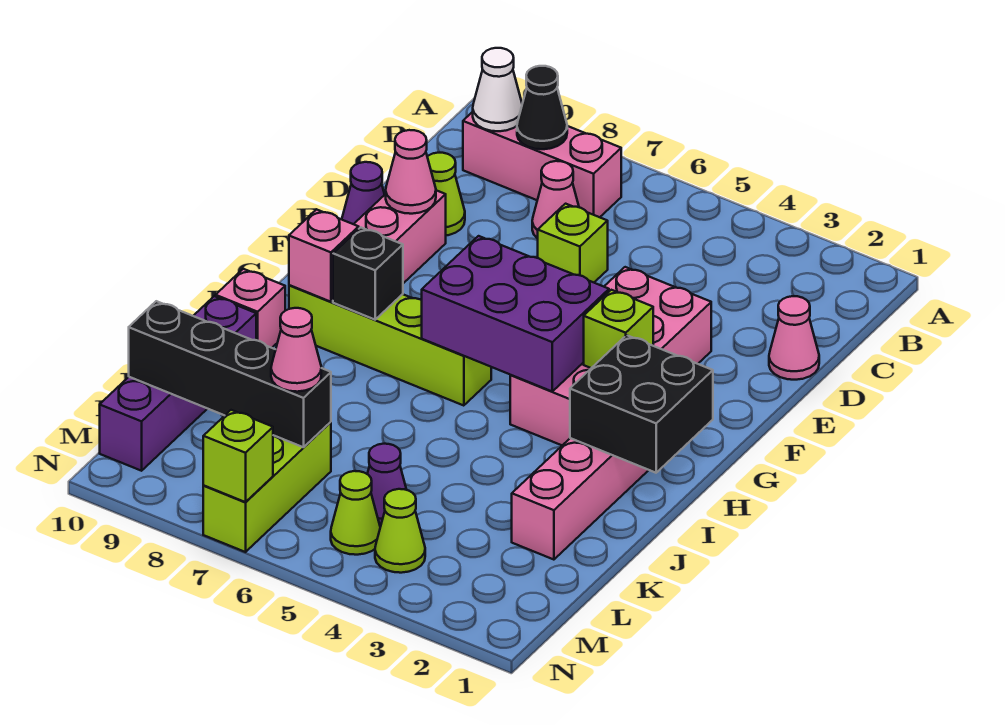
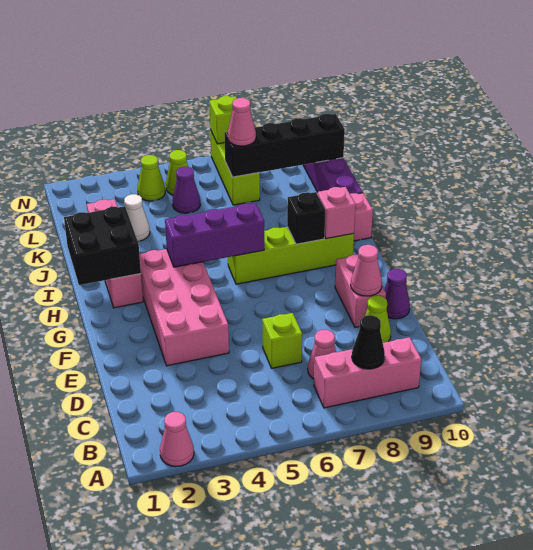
white cone B9 level 2 -> white cone K3 level 1
pink cone D1 level 1 -> pink cone A2 level 1
lime brick G3 level 2 -> none
purple brick G4:H6 level 2 -> purple brick H4:H6 level 2

